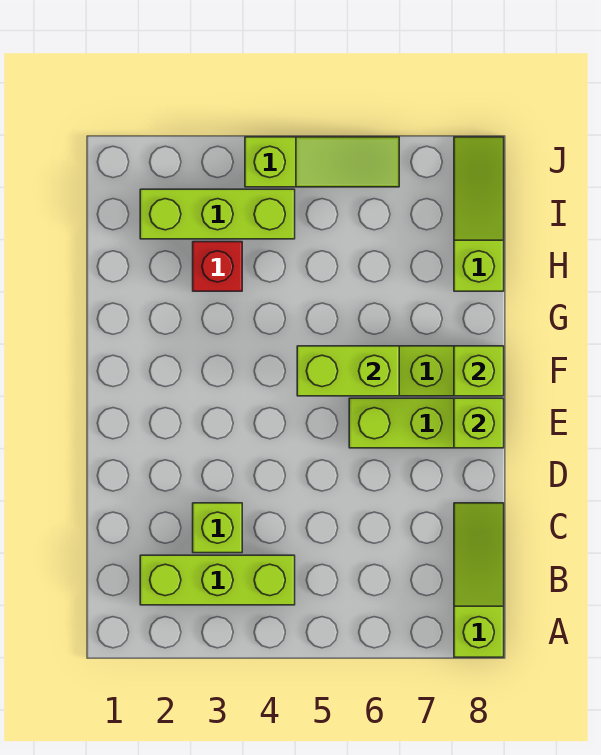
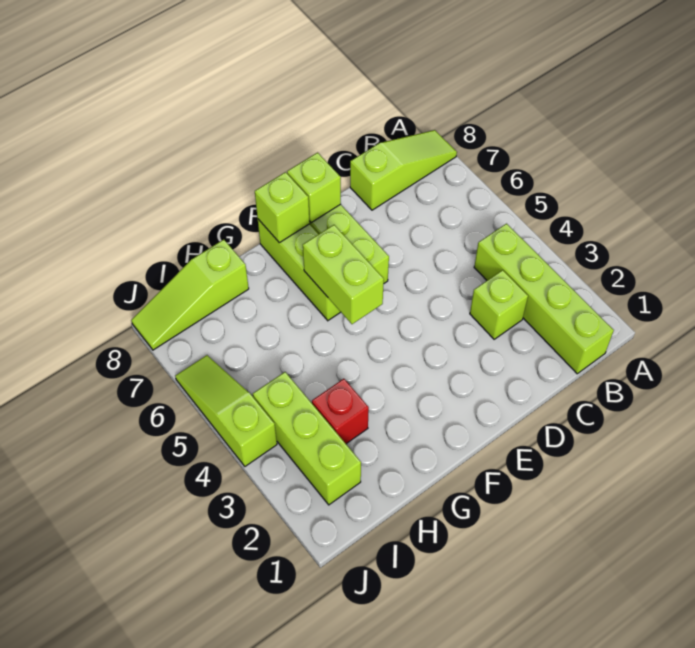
lime slope A8:C8 level 1 top A -> lime slope A8:C8 level 1 top C
lime brick B2:B4 level 1 -> lime brick B1:B4 level 1

